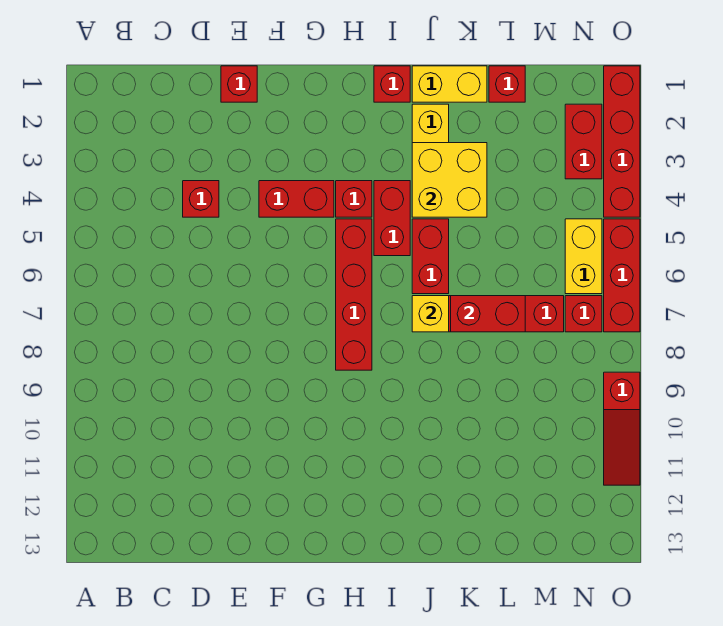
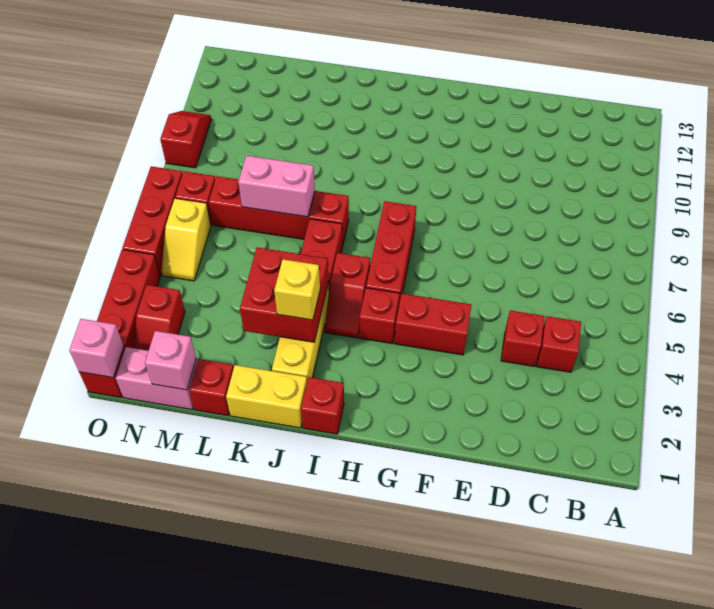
red brick E1 level 1 -> red brick C4 level 1
red brick H5:H8 level 1 -> red brick H5:H7 level 1
red brick I4:I5 level 1 -> red slope I4:I5 level 1 top 5
yellow brick J3:K4 level 2 -> red brick J3:K4 level 2
yellow brick J7 level 2 -> yellow brick J3 level 3
red brick K7:L7 level 2 -> pink brick K7:L7 level 2
none -> pink brick M1:N1 level 1
none -> pink brick M1 level 2
red brick N2:N3 level 1 -> red slope N2:N3 level 1 top 3
yellow brick N5:N6 level 1 -> yellow slope N5:N6 level 1 top 6
none -> pink brick O1 level 2
red slope O9:O11 level 1 top 9 -> red slope O9:O10 level 1 top 9

